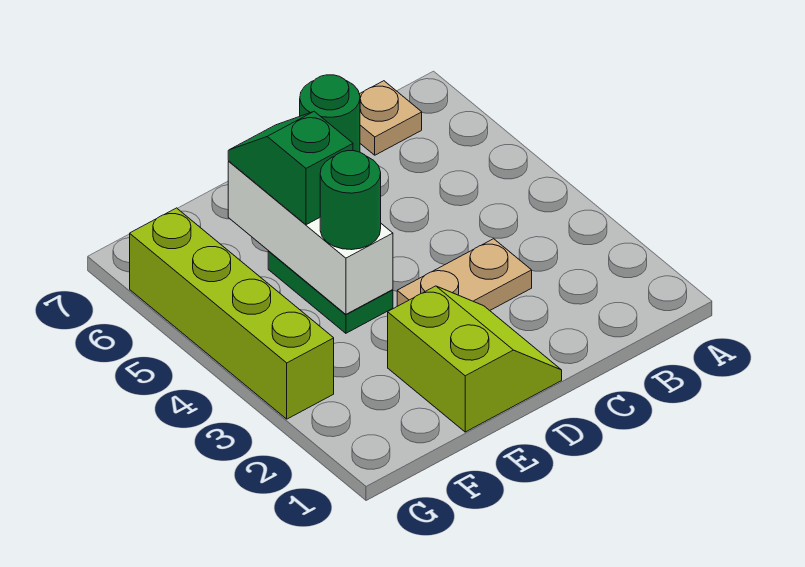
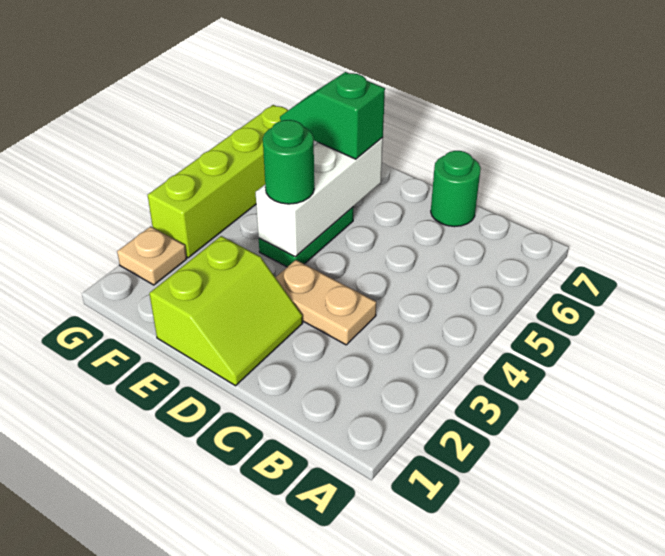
tan plate B7 level 1 -> tan plate G2 level 1
green slope E5:E6 level 3 top 5 -> green slope E6:F6 level 3 top E

